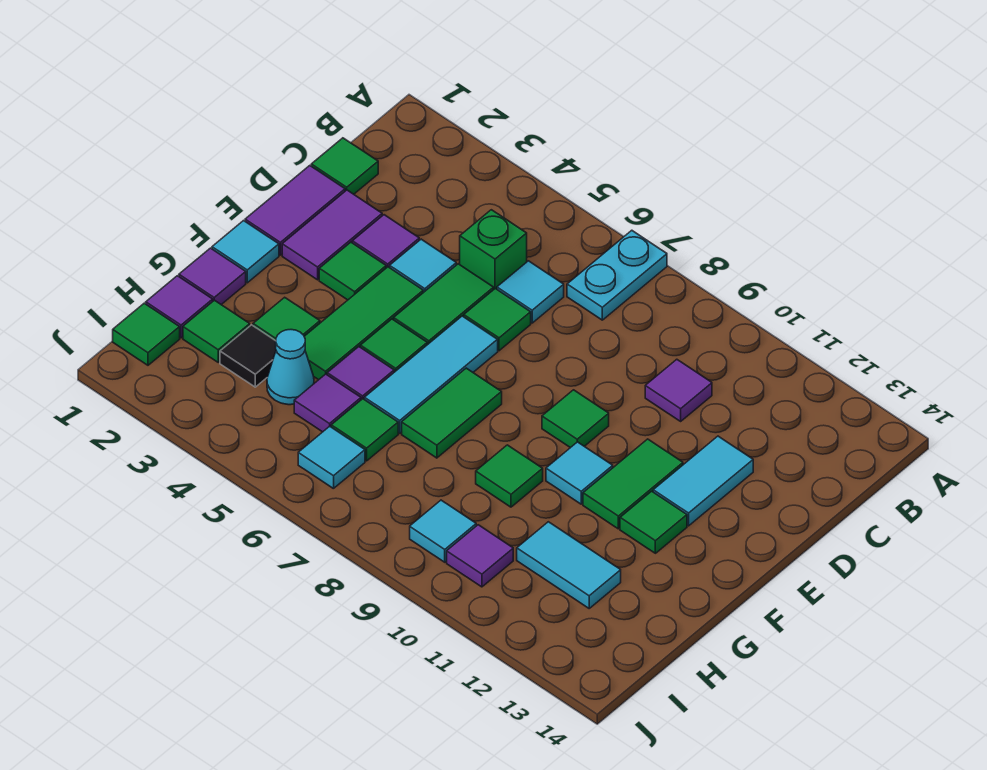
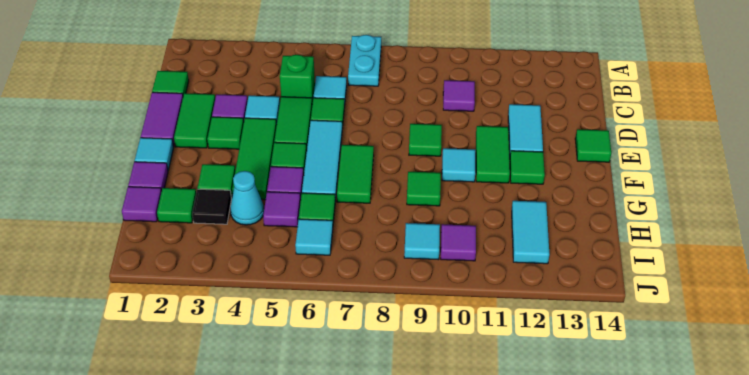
purple tile D2:E2 level 1 -> green tile D2:E2 level 1
cyan tile H11:H12 level 1 -> cyan tile H12:I12 level 1
green tile I1 level 1 -> green tile E14 level 1

